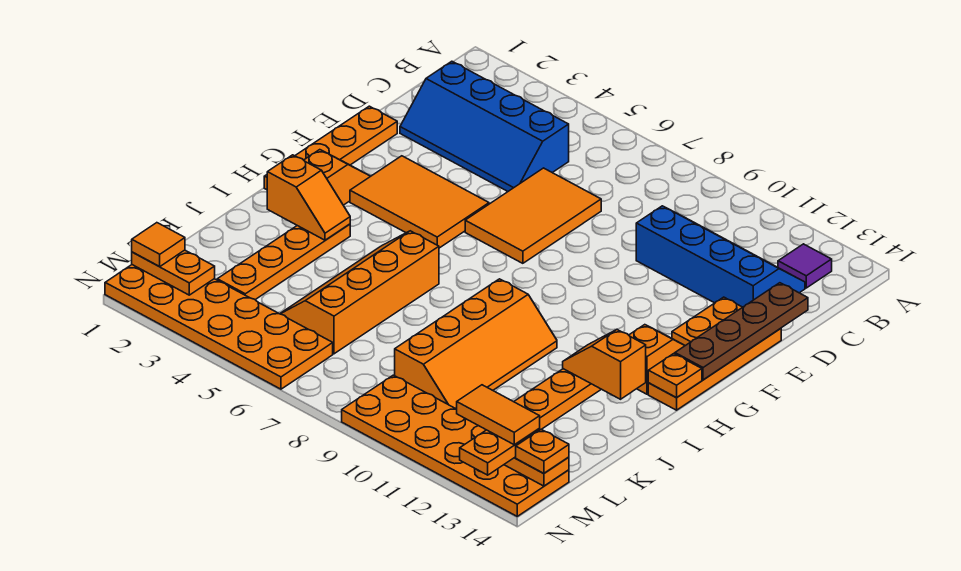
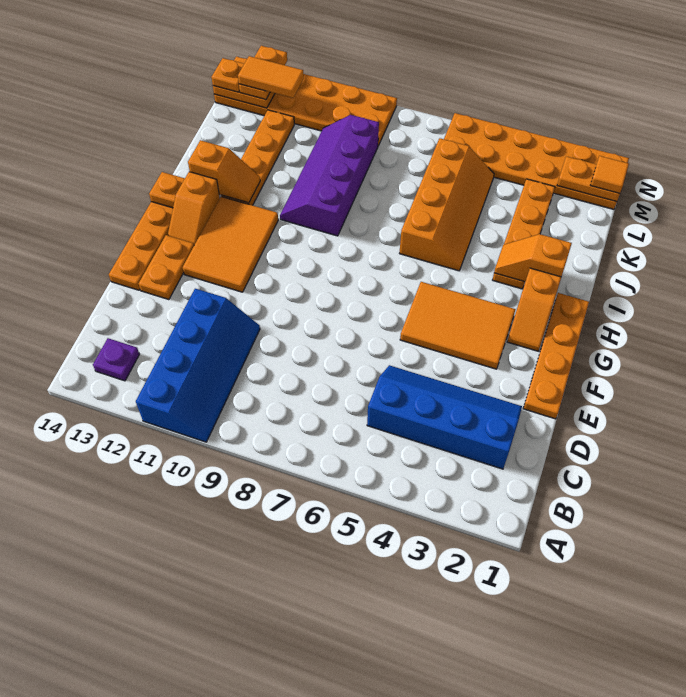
purple tile B13 level 1 -> purple plate B13 level 1
blue slope C10:D13 level 1 top D -> blue slope A10:D11 level 1 top 11
orange tile D6:F7 level 1 -> orange tile F11:H12 level 1
brown plate D14:G14 level 2 -> none
orange slope I9:L10 level 1 top 9 -> purple slope I9:L10 level 1 top 9

